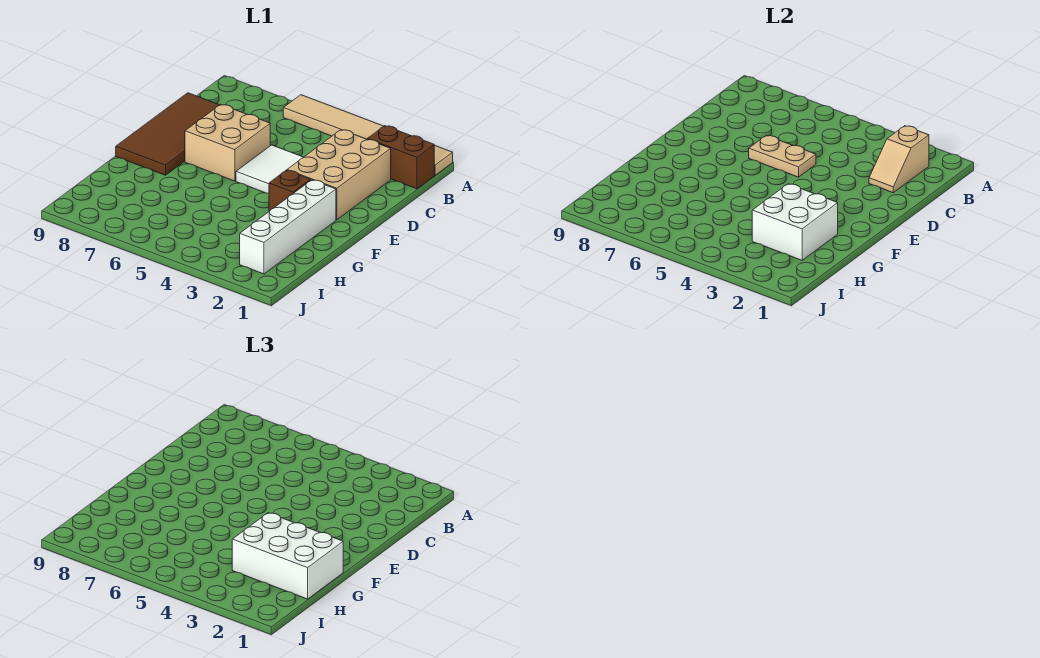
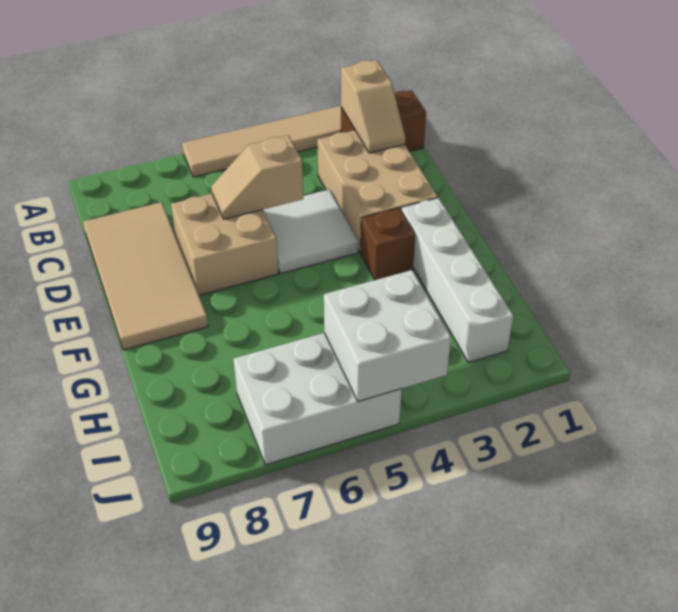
brown tile C8:F9 level 1 -> tan tile C8:F9 level 1
tan plate D5:D6 level 2 -> tan slope D5:D6 level 2 top 5
white brick G1:H3 level 3 -> white brick I5:J7 level 1
white brick G2:H3 level 2 -> white brick I4:J5 level 2

